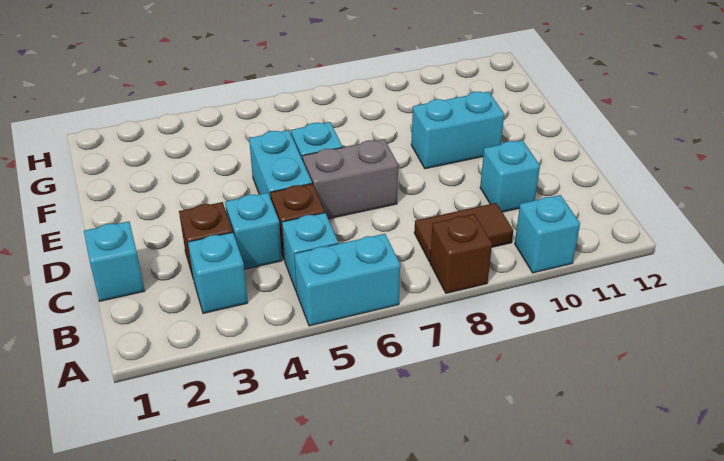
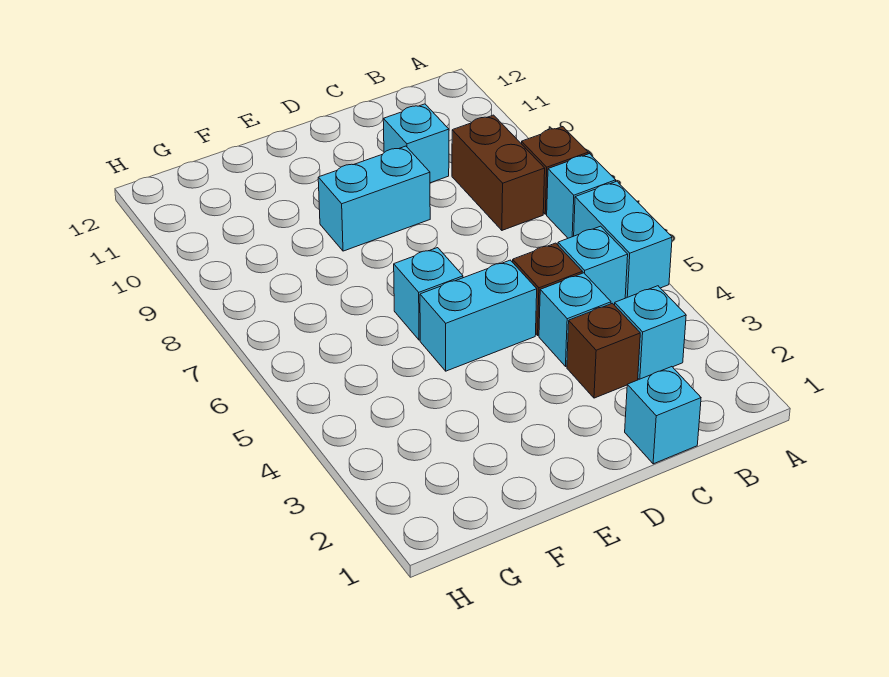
cyan brick A10 level 1 -> cyan brick A7 level 1
brown tile B8:B9 level 1 -> brown brick B8:B9 level 1
grey brick D6:D7 level 1 -> none
cyan brick E9:E10 level 1 -> cyan brick D9:E9 level 1

